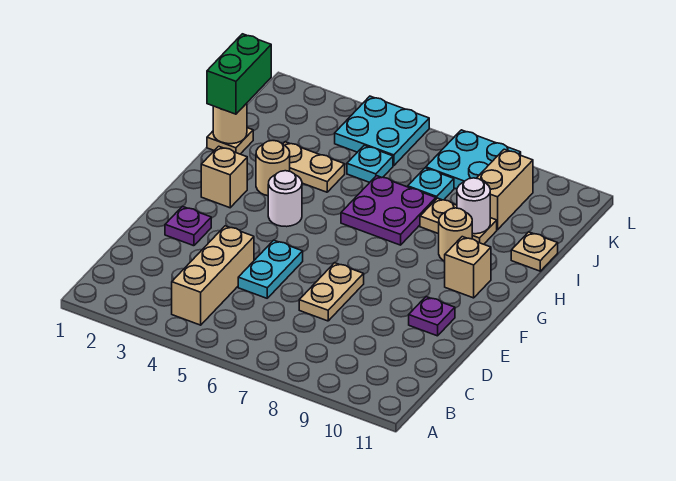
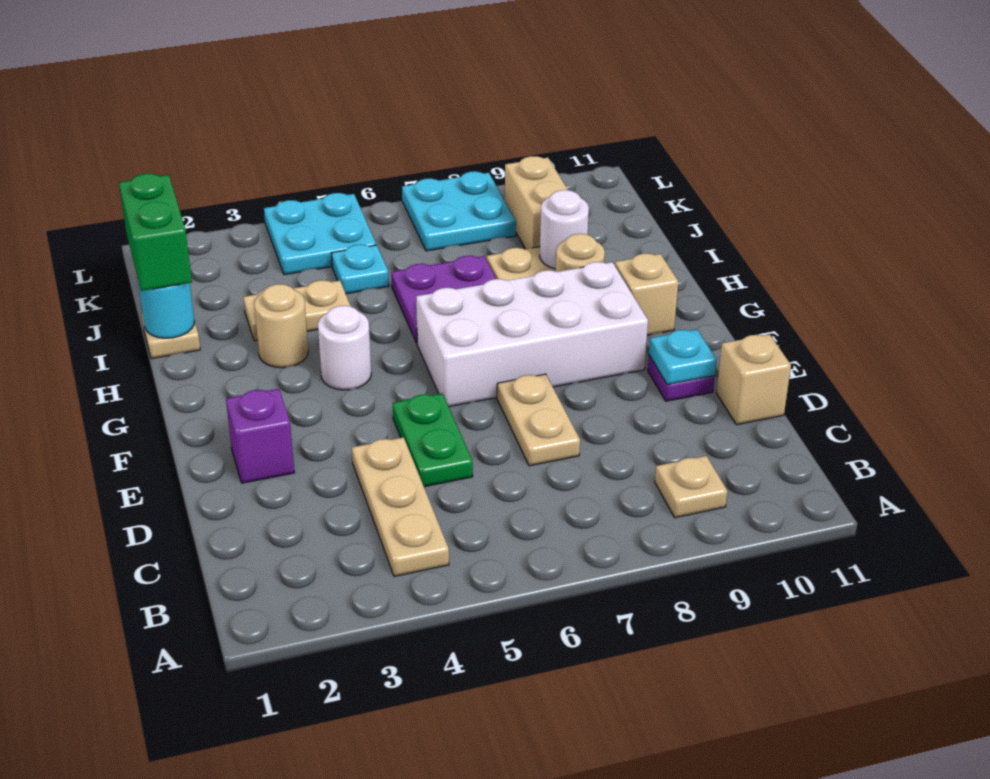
tan brick B4:D4 level 1 -> tan plate B4:D4 level 1
cyan plate D5:E5 level 1 -> green plate D5:E5 level 1
purple plate E2 level 1 -> purple brick E2 level 1
none -> white brick F6:G9 level 1
tan brick G2 level 1 -> tan brick D11 level 1
tan round brick I1 level 2 -> cyan round brick I1 level 2
tan plate I11 level 1 -> tan plate B9 level 1
cyan plate J7 level 1 -> cyan plate E10 level 2

